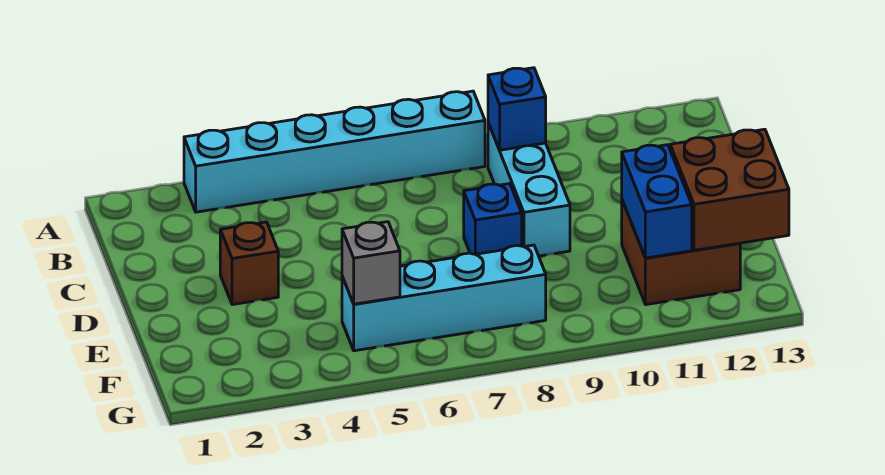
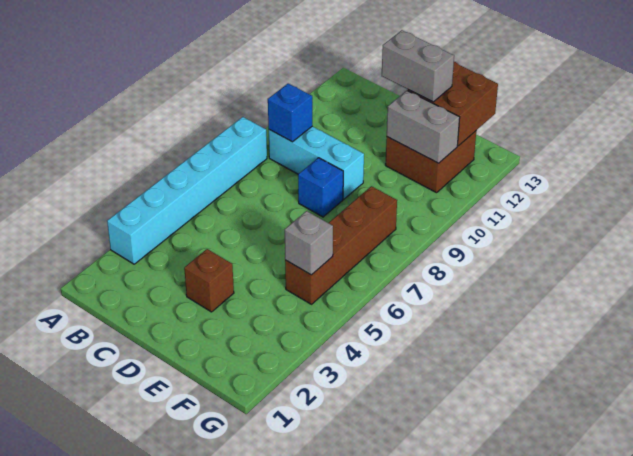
none -> grey brick D12:E12 level 3
blue brick E11:F11 level 2 -> grey brick E11:F11 level 2
cyan brick F5:F8 level 1 -> brown brick F5:F8 level 1

